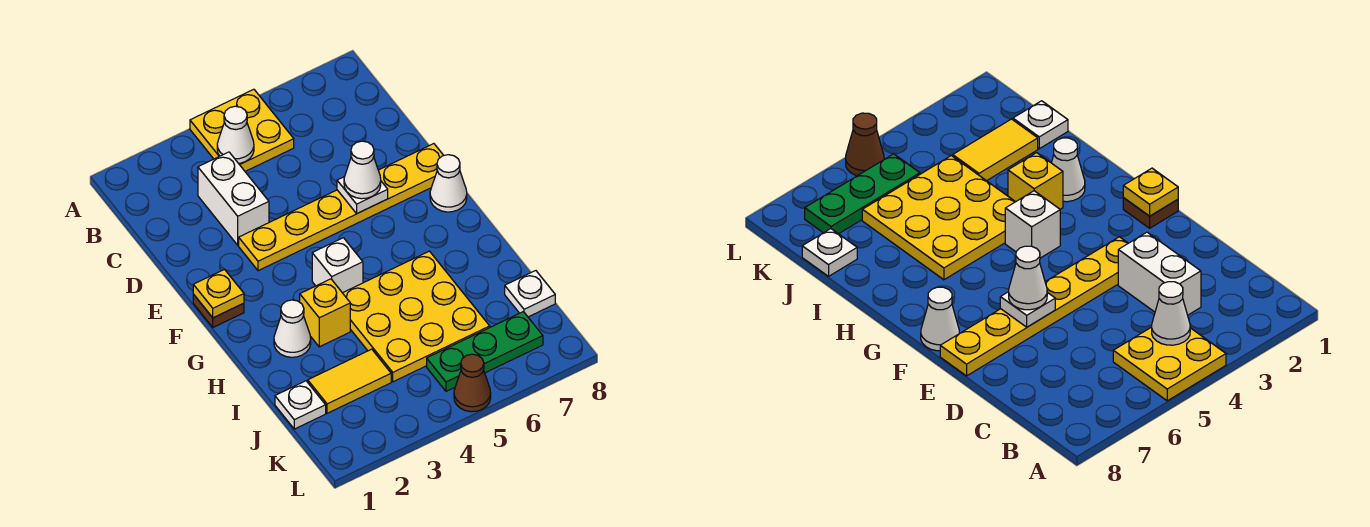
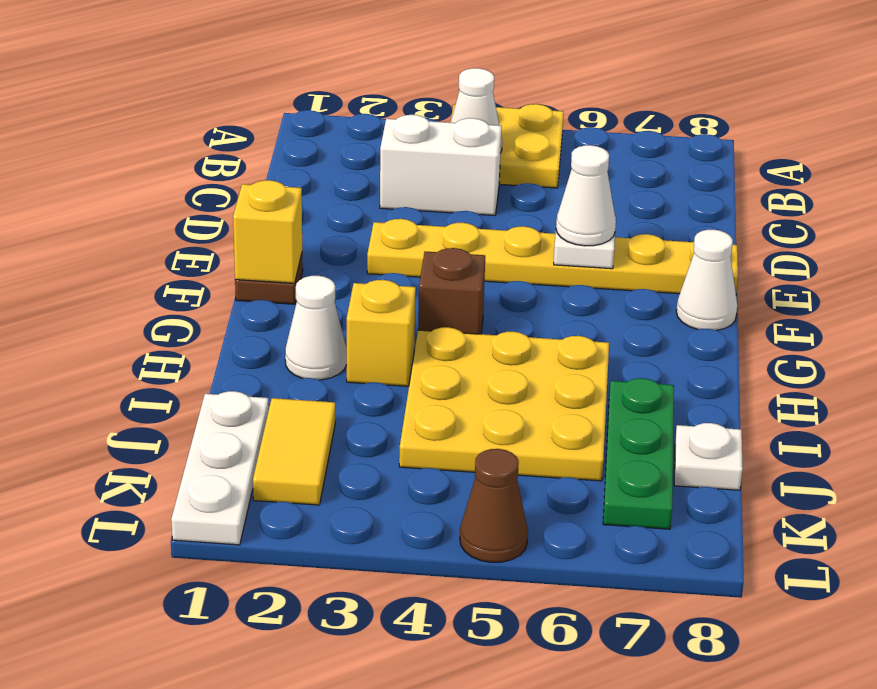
white brick C3:D3 level 1 -> white brick C3:C4 level 1
yellow plate F1 level 2 -> yellow brick F1 level 2
white brick G4 level 1 -> brown brick G4 level 1
white plate J1 level 1 -> white plate J1:L1 level 1
yellow tile J2:J3 level 1 -> yellow tile J2:K2 level 1
green plate K5:K7 level 1 -> green plate I7:K7 level 1

